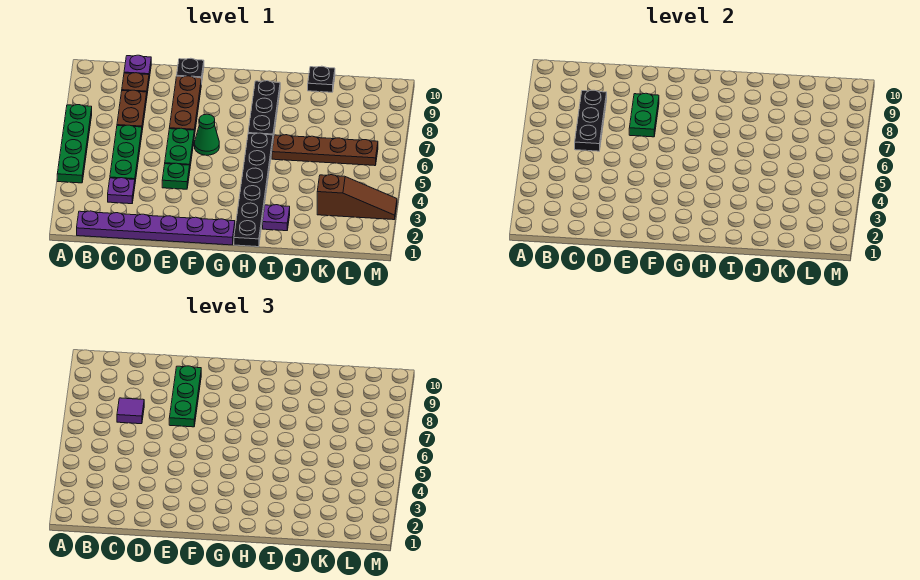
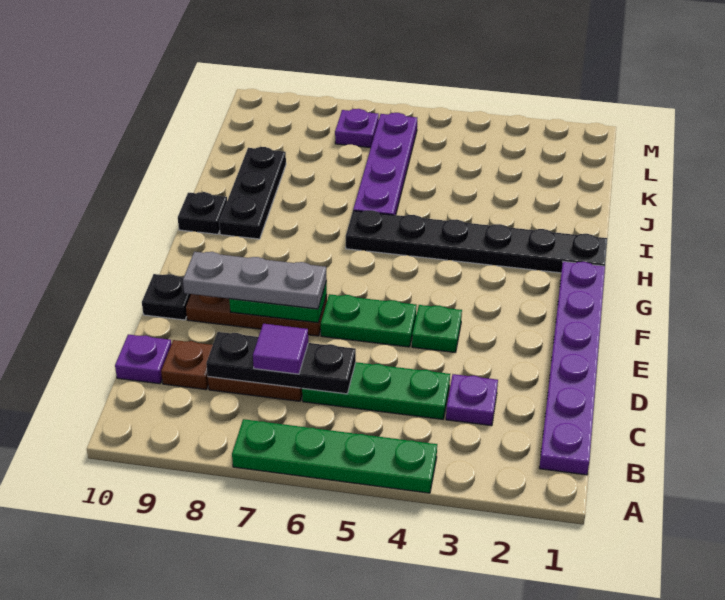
green plate E7:E9 level 3 -> grey plate E7:E9 level 3
green cone F6 level 1 -> none
black plate H7:H9 level 1 -> black plate H9:J9 level 1
purple plate I2 level 1 -> purple plate L7 level 1
brown plate I6:L6 level 1 -> purple plate I6:L6 level 1
black plate J10 level 1 -> black plate H10 level 1
brown slope K3:M3 level 1 top K -> none

